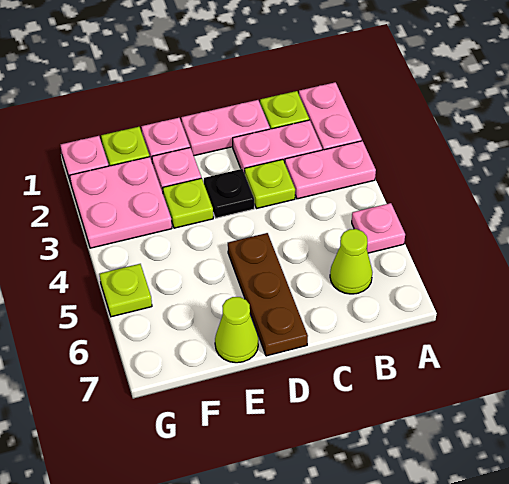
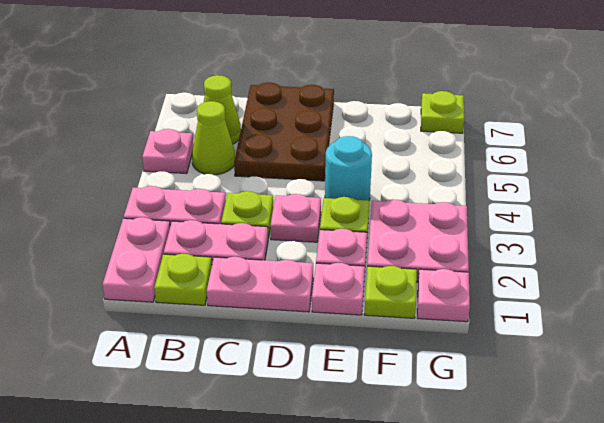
black plate D3 level 1 -> pink plate D3 level 1
brown plate D5:D7 level 1 -> brown plate C5:D7 level 1
none -> cyan round brick E4 level 1
lime cone E7 level 1 -> lime cone B5 level 1
lime plate G5 level 1 -> lime plate G7 level 1

